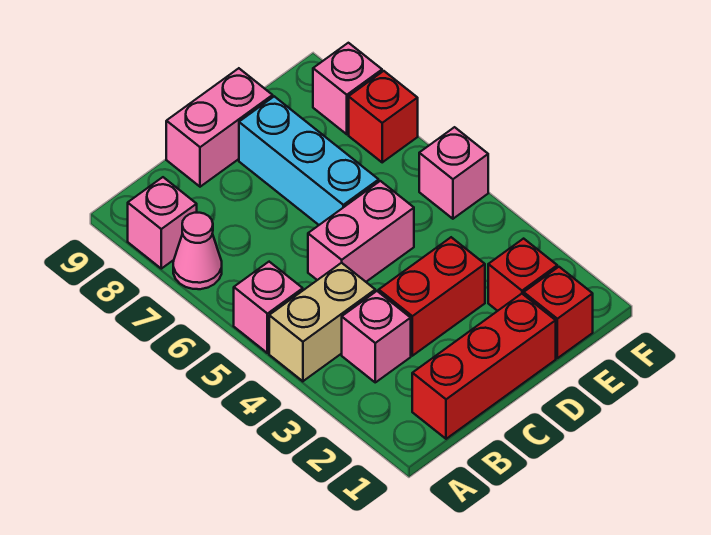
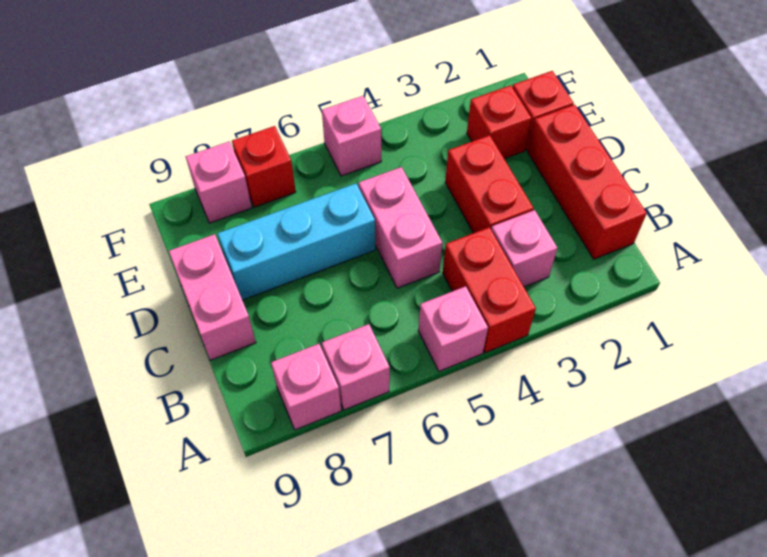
tan brick A4:B4 level 1 -> red brick A4:B4 level 1
pink cone A7 level 1 -> pink brick A7 level 1

